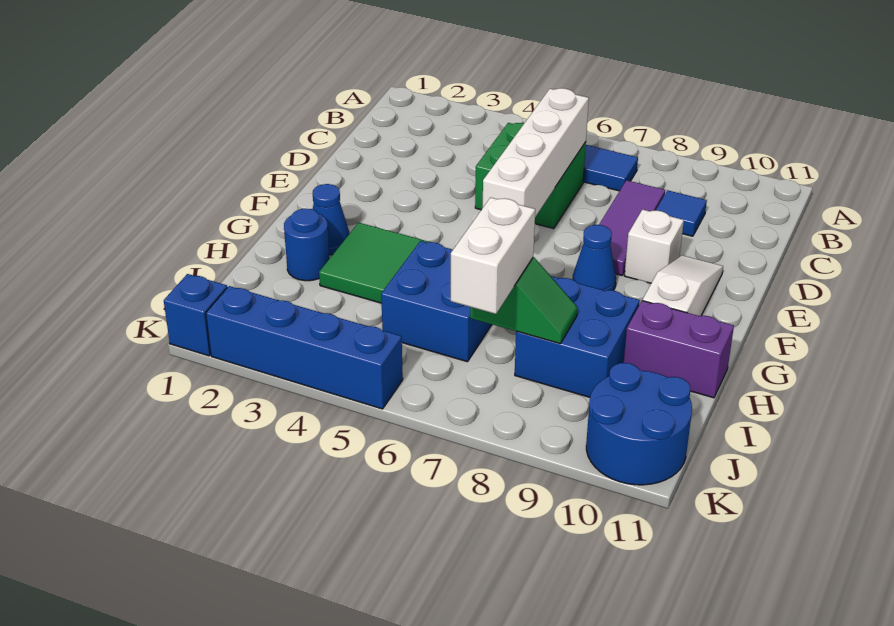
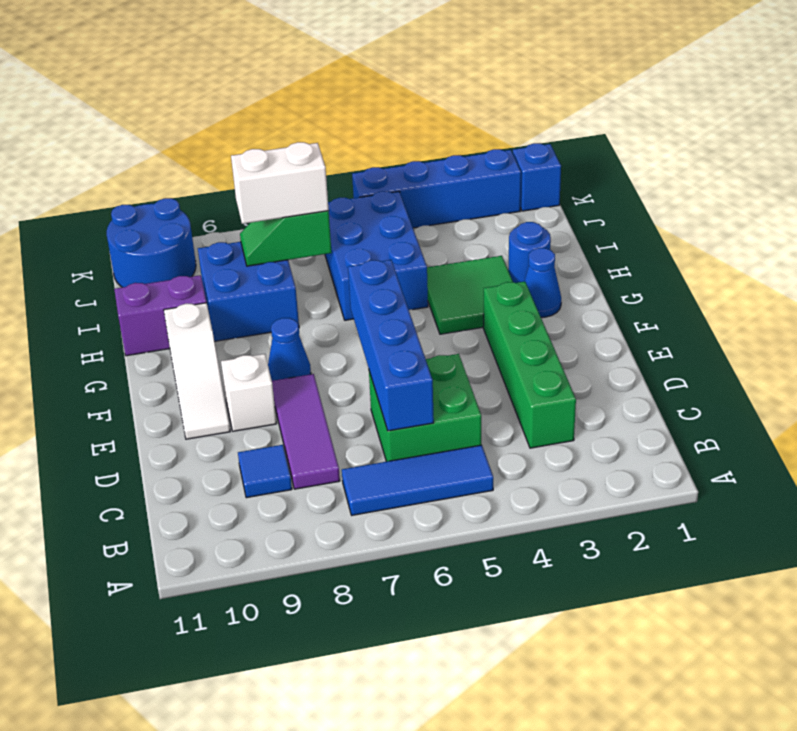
none -> green brick C3:F3 level 1
white brick C6:F6 level 2 -> blue brick C6:F6 level 2
blue brick H5:I6 level 1 -> blue brick H5:J6 level 1
white brick I7:J7 level 3 -> white brick I7:I8 level 3

